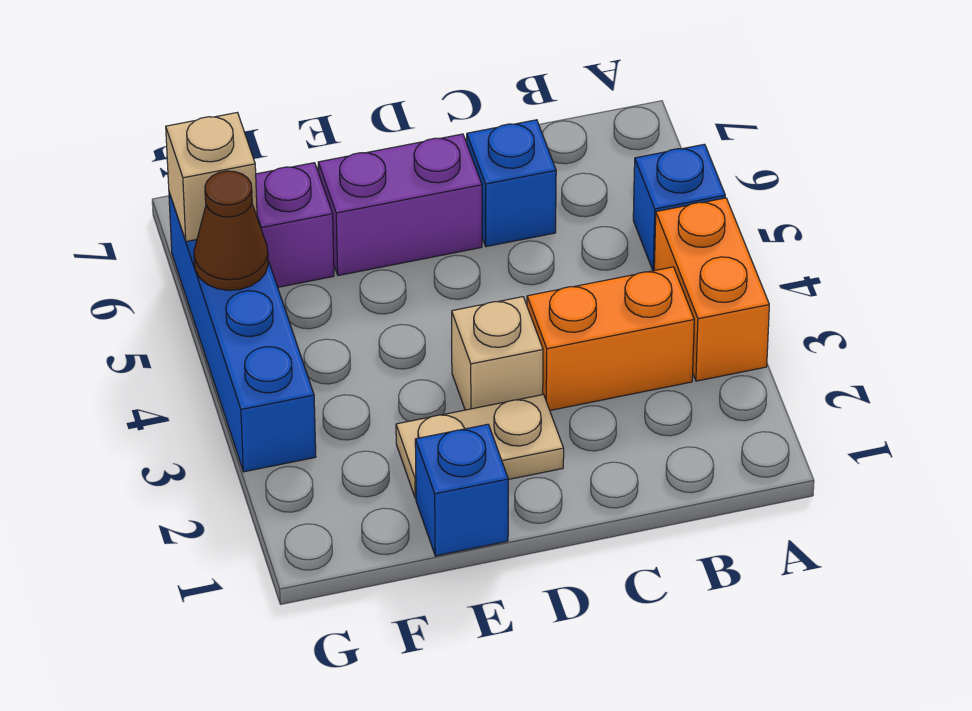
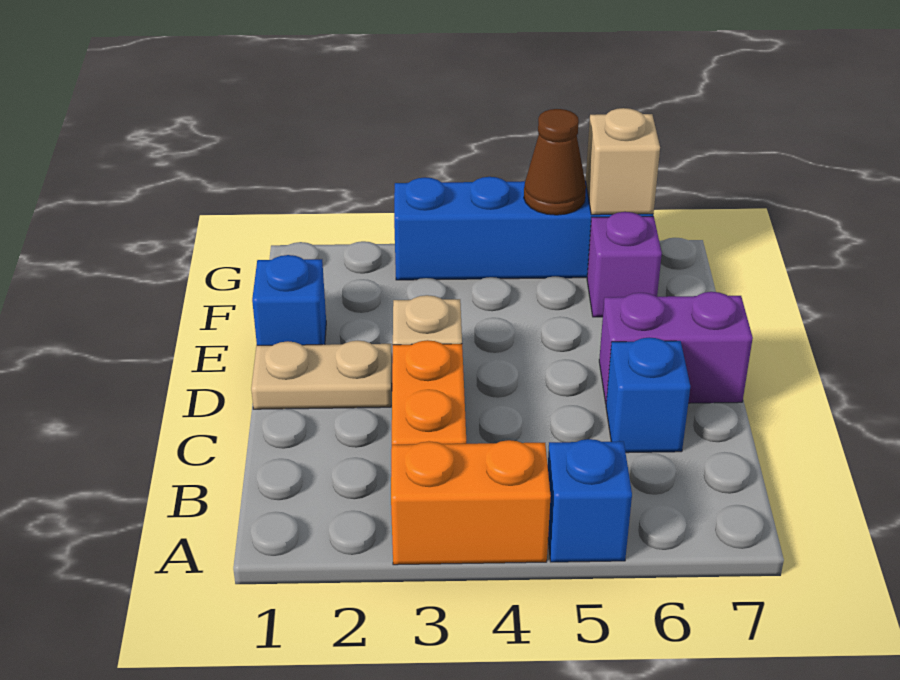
tan plate D2:E2 level 1 -> tan plate D1:D2 level 1
purple brick D6:E6 level 1 -> purple brick D6:D7 level 1

